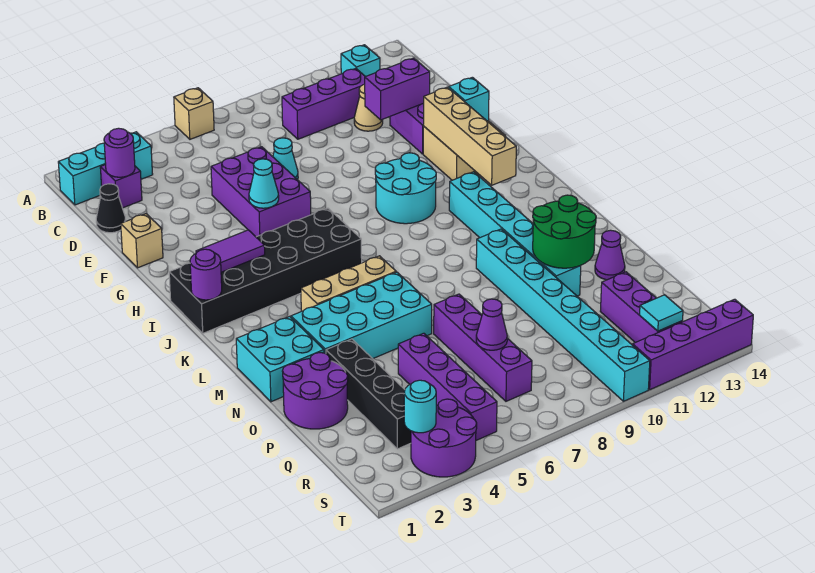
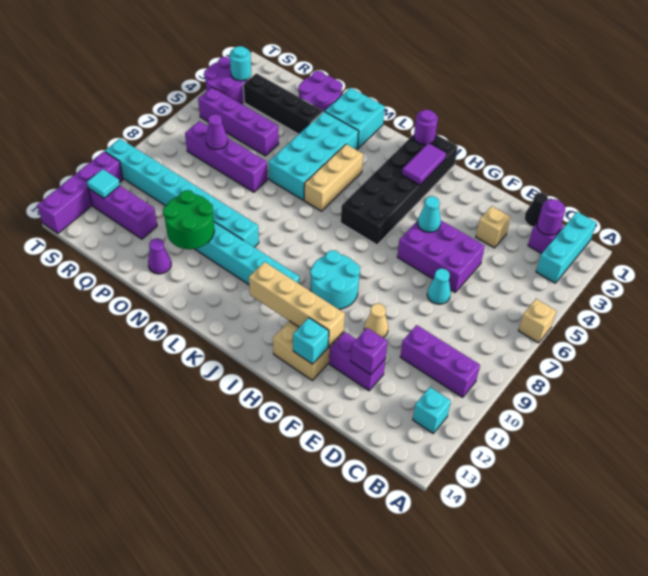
purple brick C9:C11 level 1 -> purple brick B10:D10 level 1
tan cone D11 level 1 -> tan cone F10 level 1
purple brick E11:E12 level 2 -> purple brick E12 level 2
tan brick F1 level 1 -> tan brick E3 level 1

